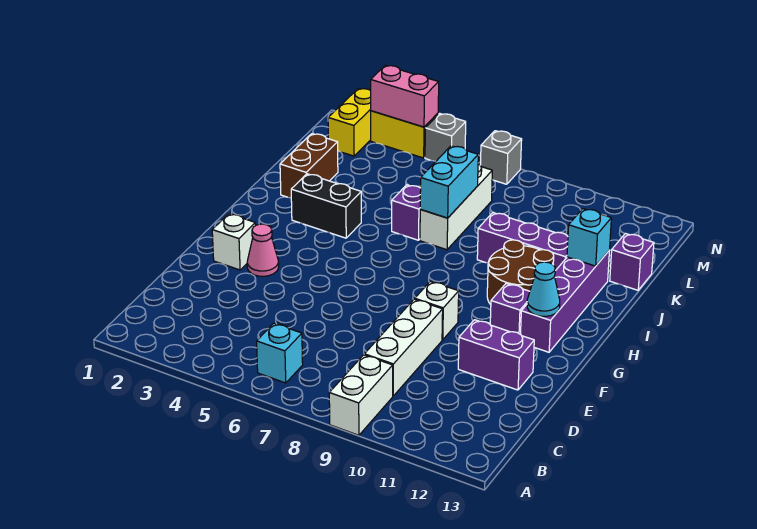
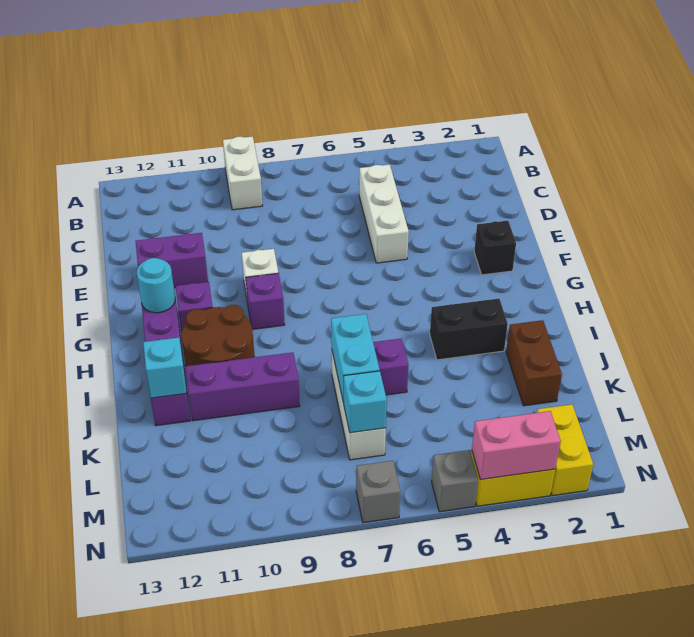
cyan brick B6 level 1 -> cyan brick L7 level 2
white brick C9:E9 level 1 -> white brick C5:E5 level 1
white brick F2 level 1 -> black brick F2 level 1
pink cone F3 level 1 -> none
cyan cone G12 level 2 -> cyan round brick G12 level 2
purple brick K13 level 1 -> purple brick G9 level 1

